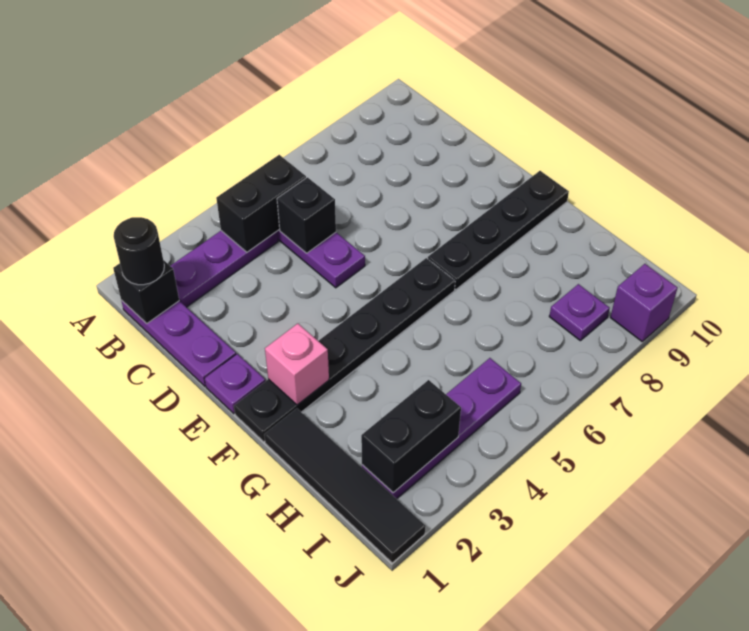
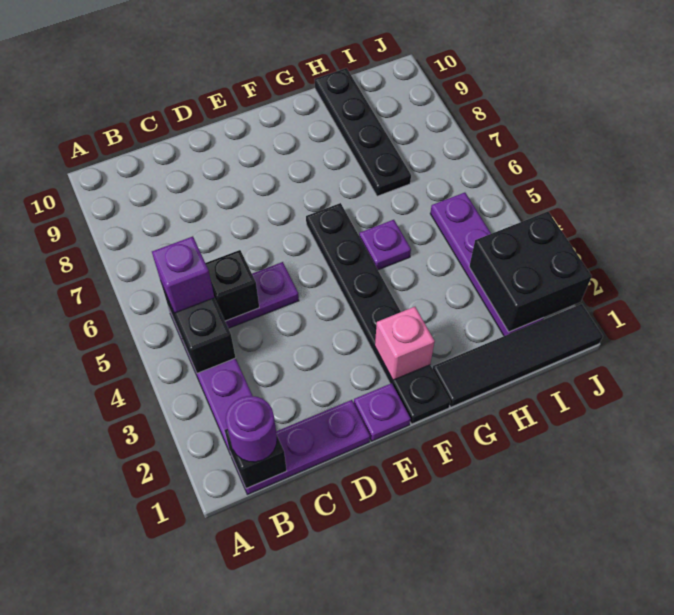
black round brick B1 level 3 -> purple round brick B1 level 3
black plate F7:F10 level 1 -> black plate H7:H10 level 1
black brick I2:I3 level 2 -> black brick I2:J3 level 2
purple plate I8 level 1 -> purple plate G5 level 1
purple brick J9 level 1 -> purple brick B5 level 3

